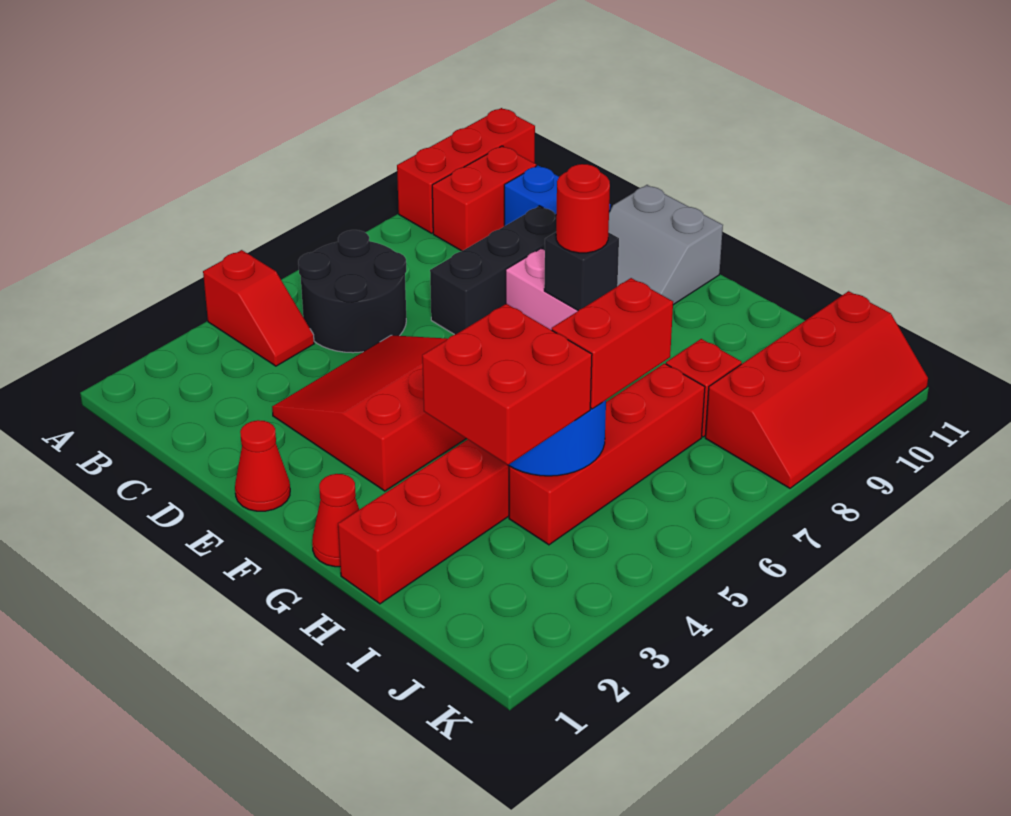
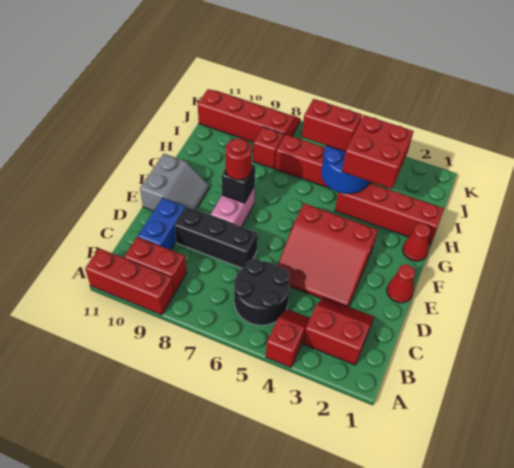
none -> red slope B2:C3 level 1 top B

